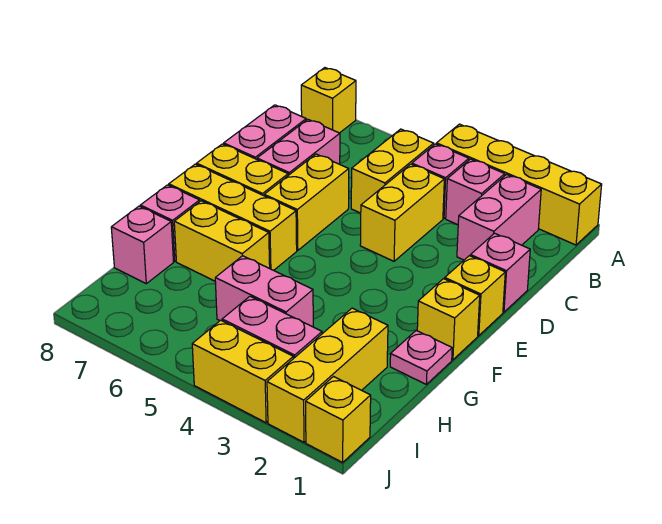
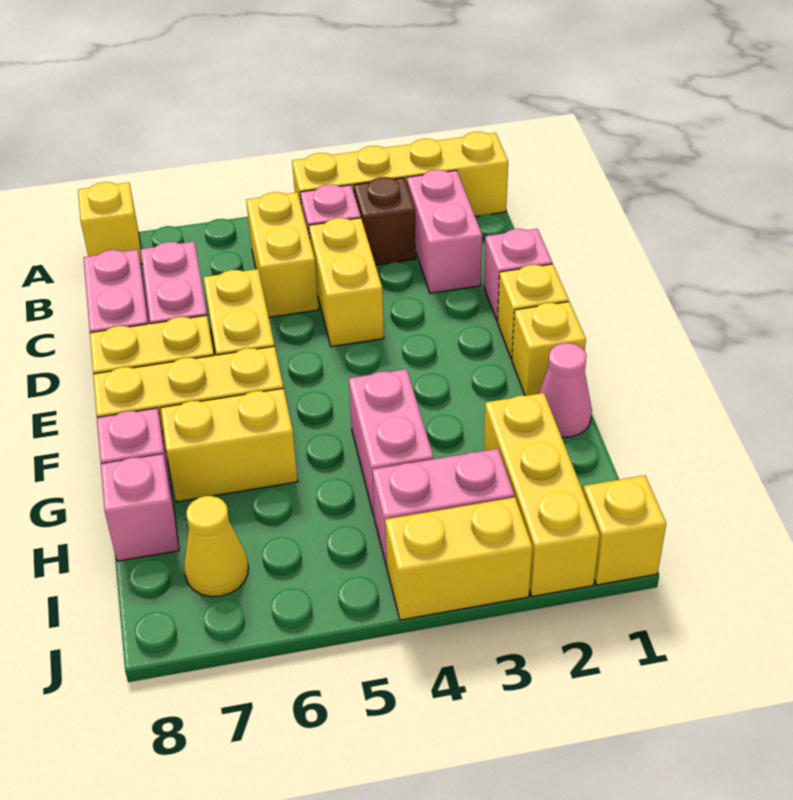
pink brick B3 level 1 -> brown brick B3 level 1
pink plate G1 level 1 -> pink cone G1 level 1
pink brick H4:H5 level 1 -> pink brick G4:H4 level 1
none -> yellow cone I7 level 1

